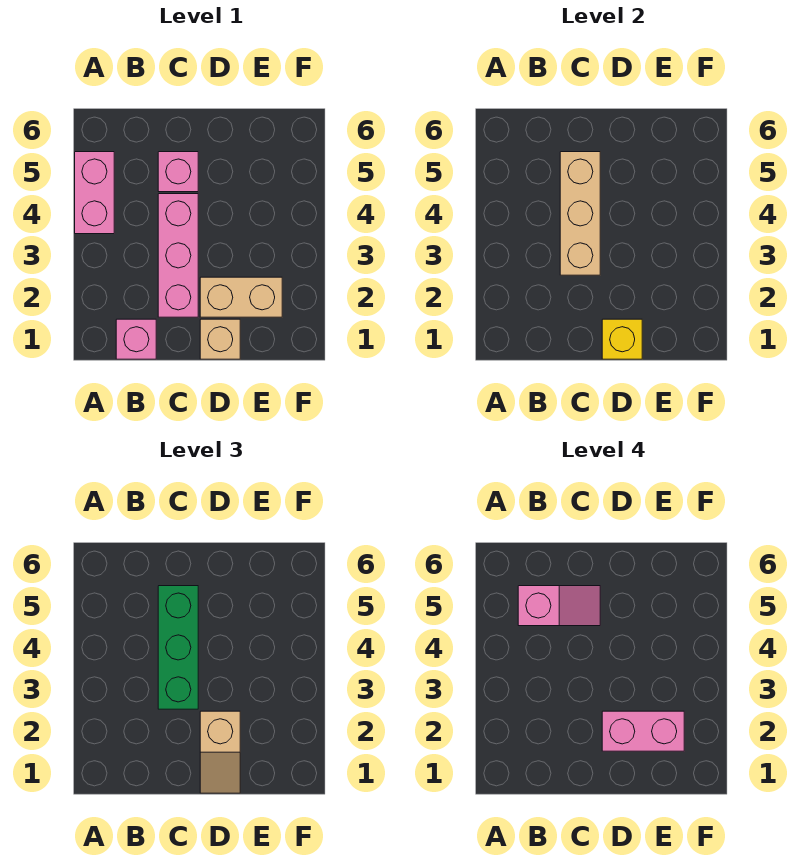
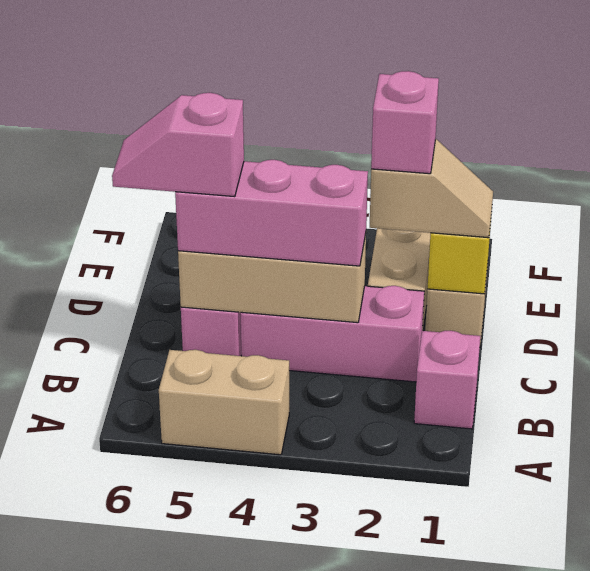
pink brick A4:A5 level 1 -> tan brick A4:A5 level 1
pink slope B5:C5 level 4 top B -> pink slope C5:C6 level 4 top 5
green brick C3:C5 level 3 -> pink brick C3:C5 level 3
pink brick D2:E2 level 4 -> pink brick D2 level 4

